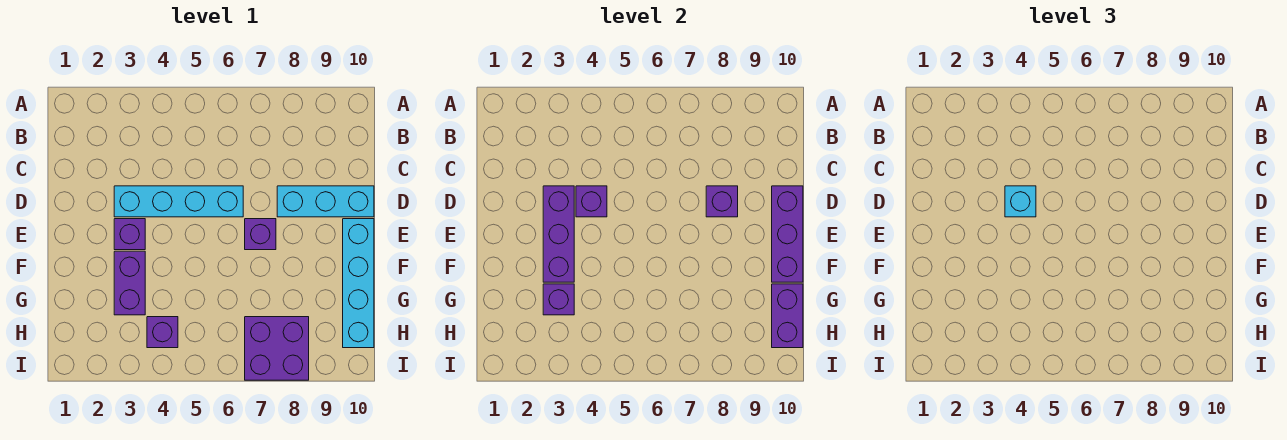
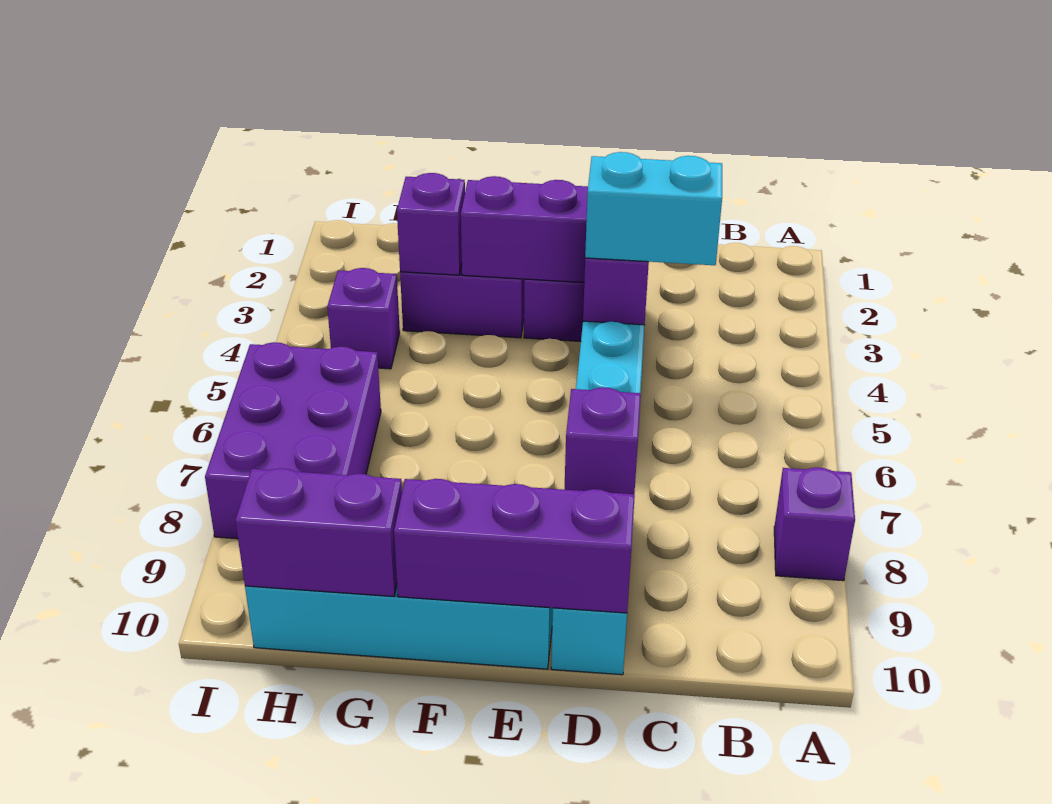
cyan brick D4 level 3 -> cyan brick C4:D4 level 3
purple brick E7 level 1 -> purple brick A8 level 1
purple brick H7:I8 level 1 -> purple brick H6:I8 level 1

